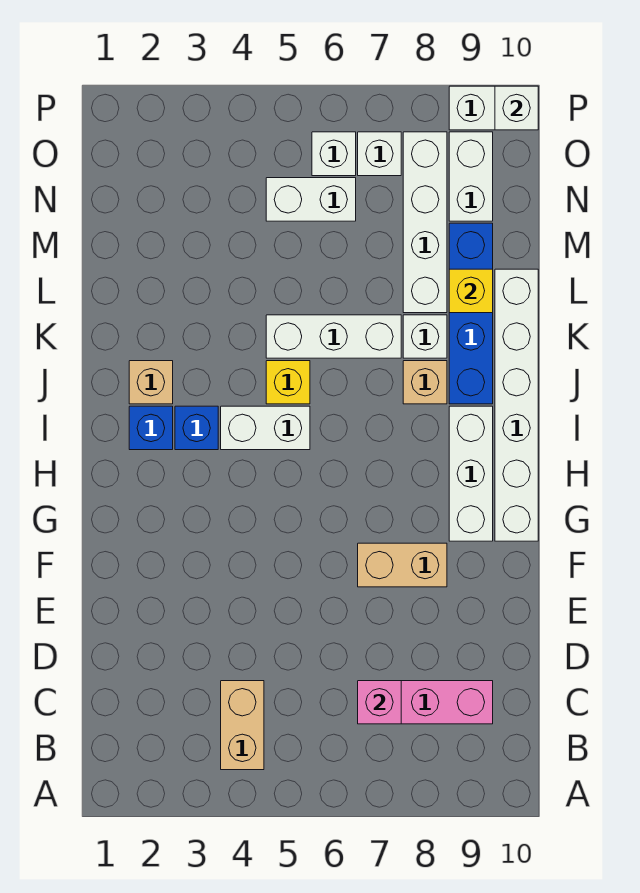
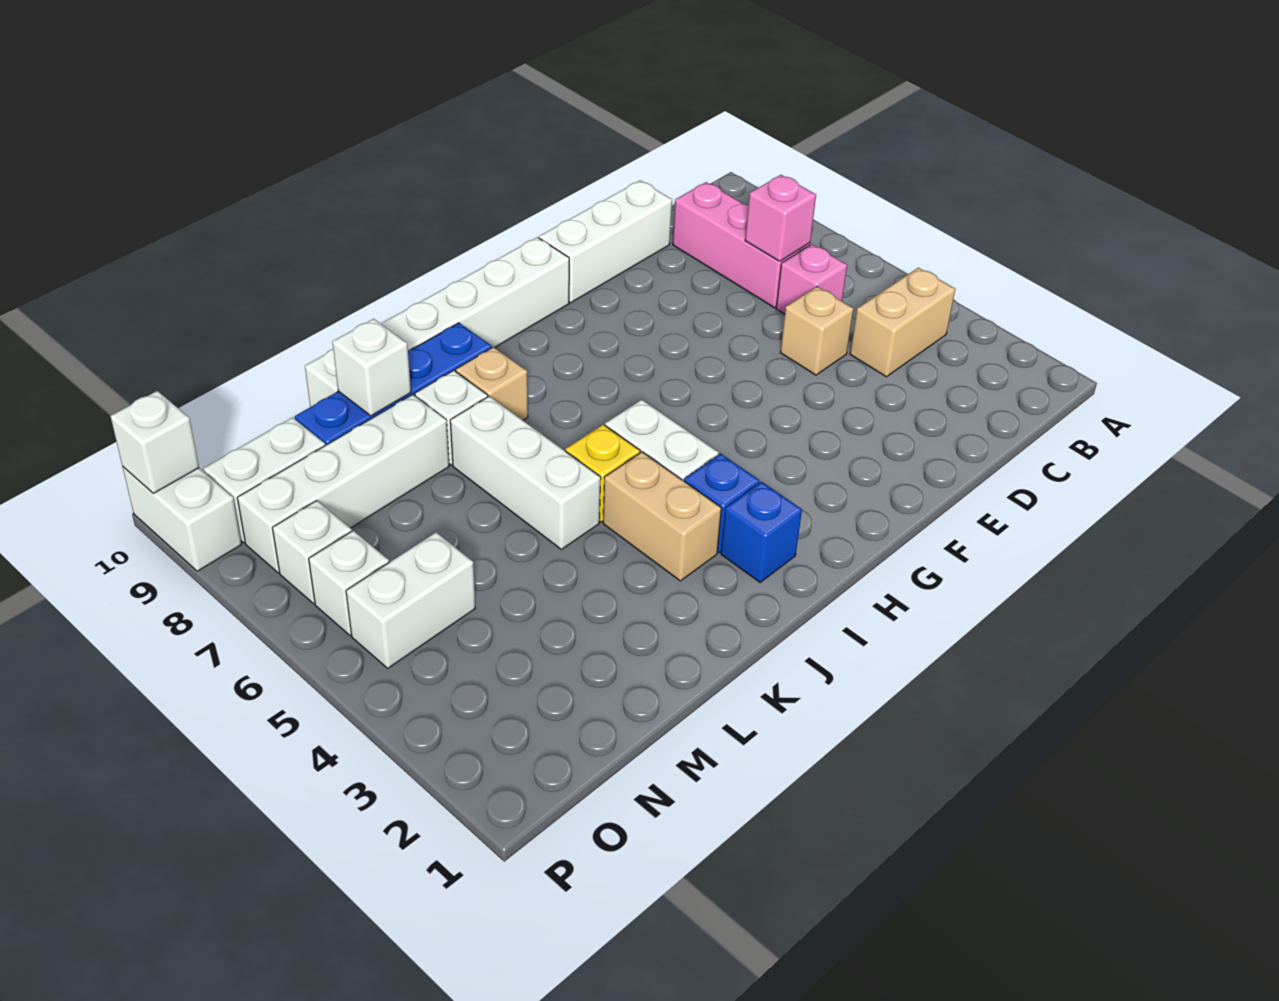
none -> pink brick C6 level 1
tan brick F7:F8 level 1 -> tan brick J3:J4 level 1
white brick G9:I9 level 1 -> white brick D10:F10 level 1
tan brick J2 level 1 -> tan brick D5 level 1
yellow brick L9 level 2 -> white brick L9 level 2
white brick N5:N6 level 1 -> white brick N5:O5 level 1

